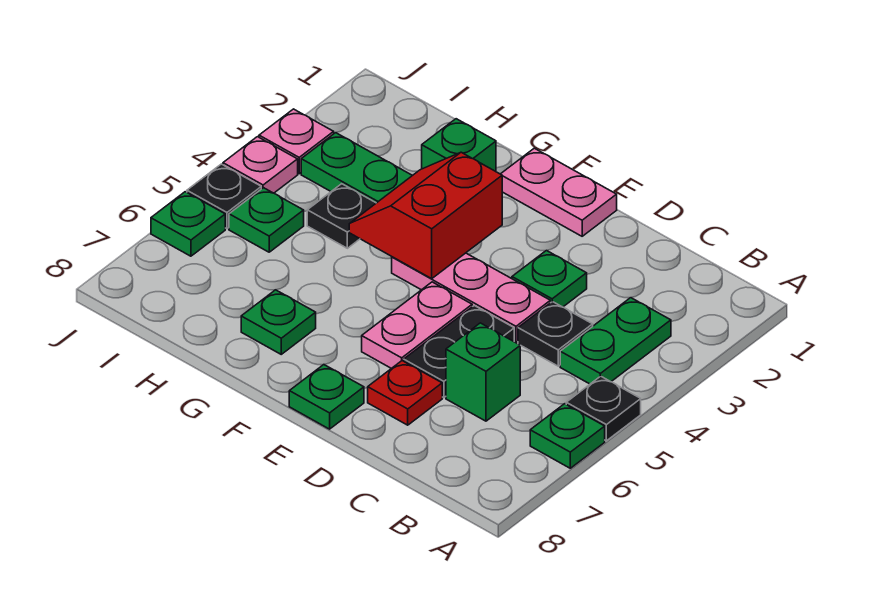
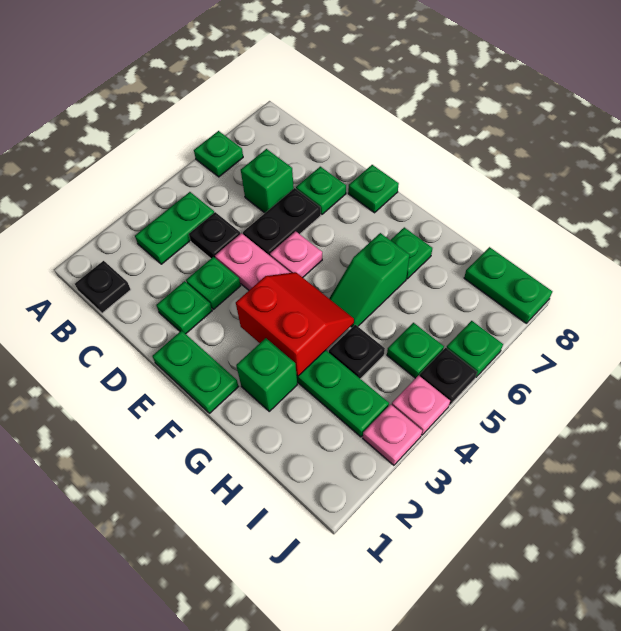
black plate A5 level 1 -> black plate B1 level 1
none -> green plate D2 level 1
red plate D7 level 1 -> green plate D7 level 1
pink plate E1:F1 level 1 -> green plate E1:F1 level 1
pink plate E5:E6 level 1 -> pink plate E5 level 1
red slope F3:G4 level 2 top F -> red slope F3:G4 level 2 top 3
none -> green slope G5:G6 level 1 top 6
none -> green plate I8:J8 level 1

